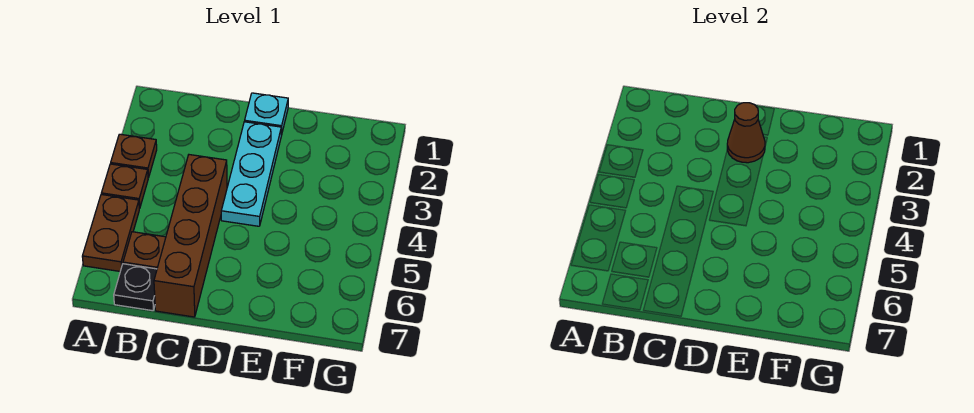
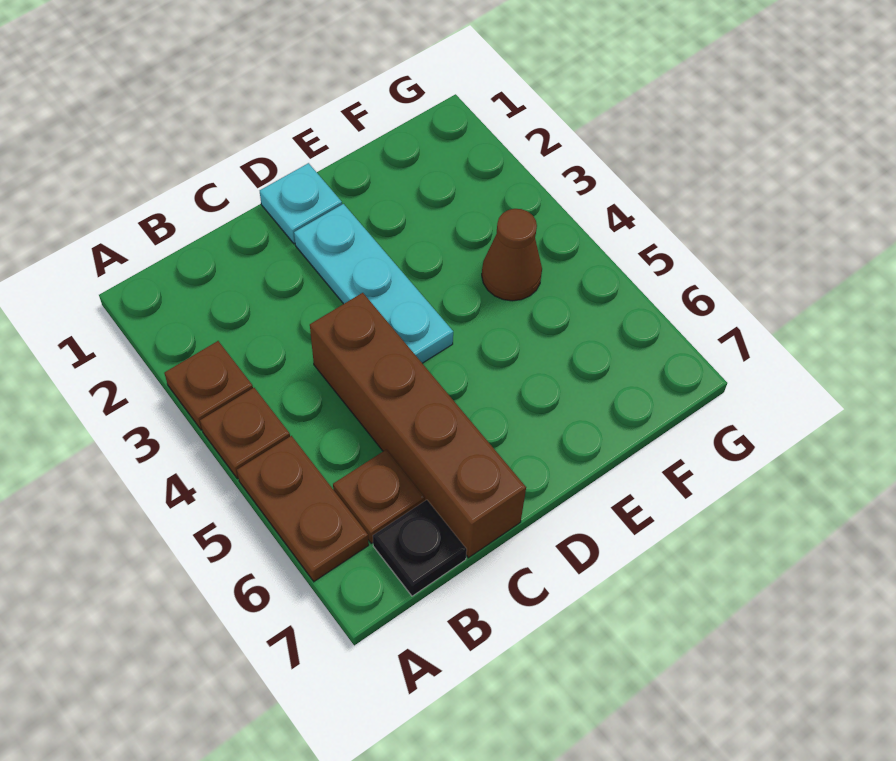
brown cone D2 level 2 -> brown cone F4 level 1

